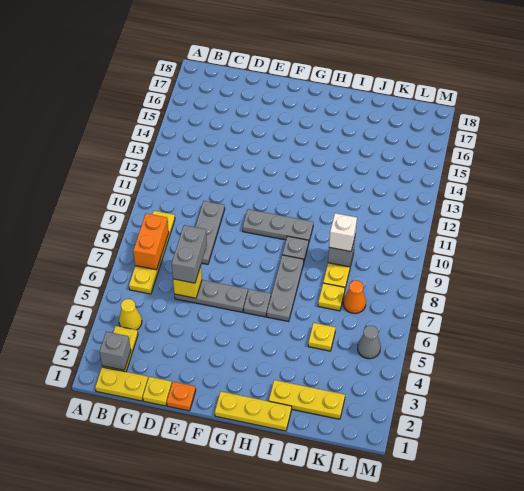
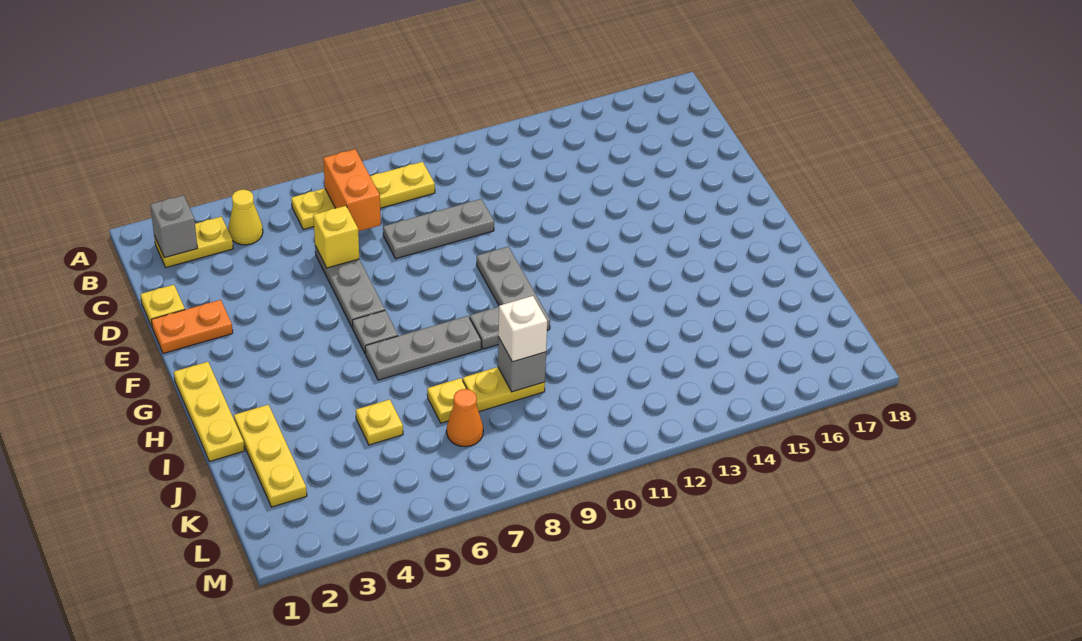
yellow plate B1:C1 level 1 -> none
orange brick B7:B8 level 2 -> orange brick B7:C7 level 2
grey brick D6:D7 level 3 -> none
orange plate E1 level 1 -> orange plate E1:E2 level 1
grey cone L5 level 1 -> none

